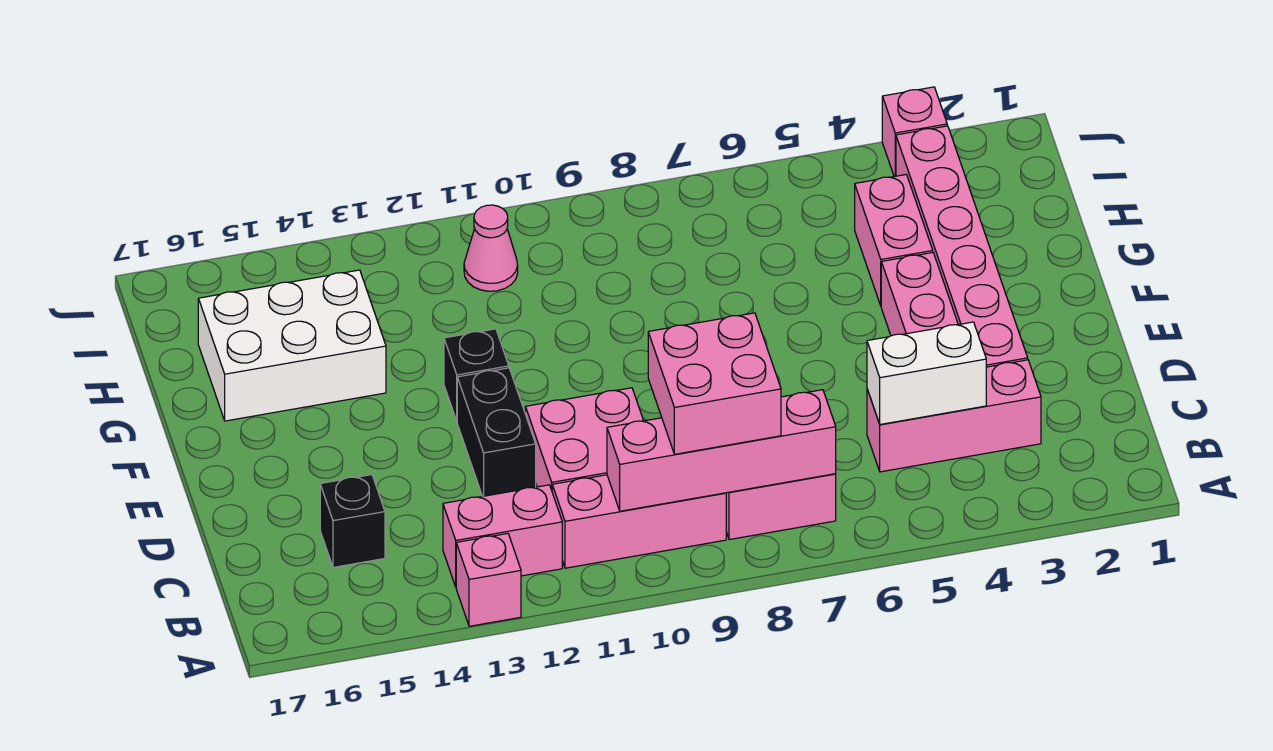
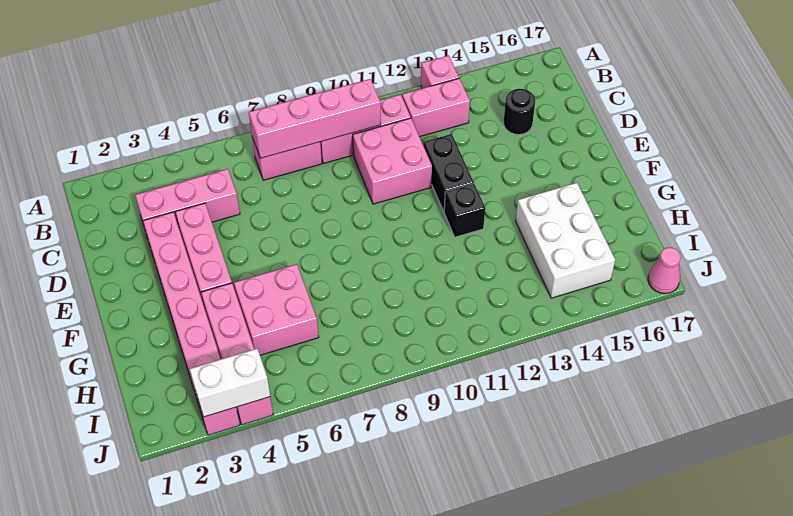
pink brick B8:C9 level 3 -> pink brick G5:H6 level 1
white brick C4:C5 level 2 -> white brick J3:J4 level 2
black brick C15 level 1 -> black round brick C15 level 1
pink brick G4:H4 level 1 -> pink brick G4:J4 level 1
white brick G14:H16 level 1 -> white brick G14:I15 level 1
pink cone I11 level 1 -> pink cone J17 level 1

